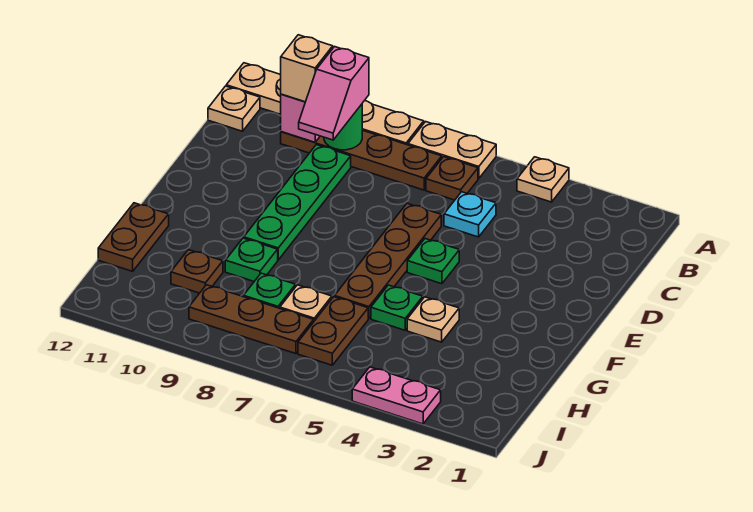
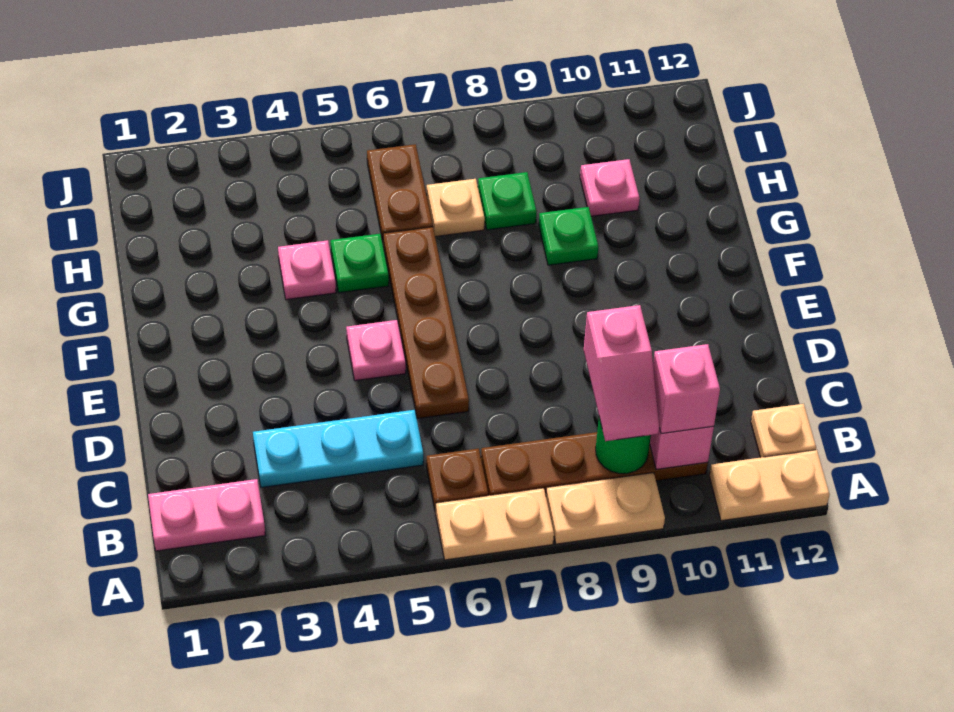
tan plate A4 level 1 -> none
pink slope B9:C9 level 3 top B -> pink slope B9:C9 level 3 top C
tan brick B10 level 3 -> pink brick B10 level 3
cyan plate C5 level 1 -> cyan plate C3:C5 level 1
green plate C9:F9 level 1 -> none
green plate E5 level 1 -> pink plate E5 level 1
tan plate G4 level 1 -> pink plate G4 level 1
brown plate G12:H12 level 1 -> none
brown plate H10 level 1 -> pink plate H10 level 1
brown plate I7:I9 level 1 -> none
pink plate J3:J4 level 1 -> pink plate B1:B2 level 1

